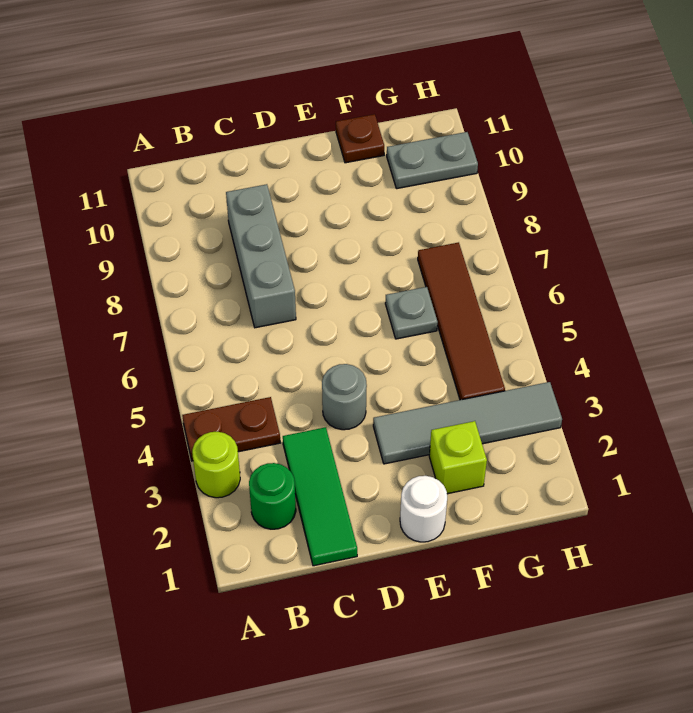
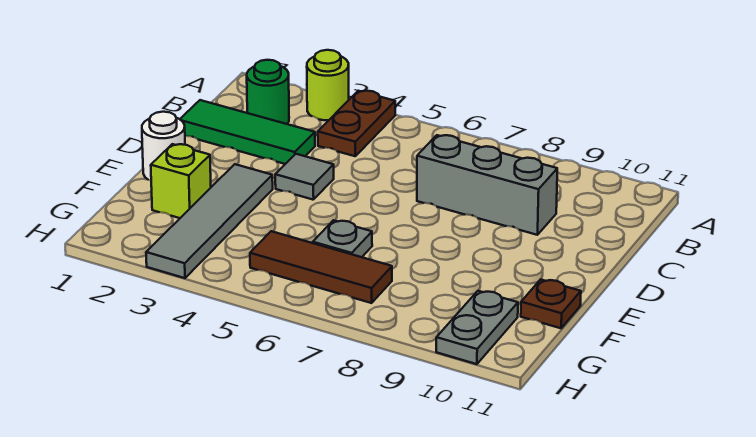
grey round brick D4 level 1 -> grey tile D4 level 1
brown tile G4:G7 level 1 -> brown tile G5:G7 level 1

